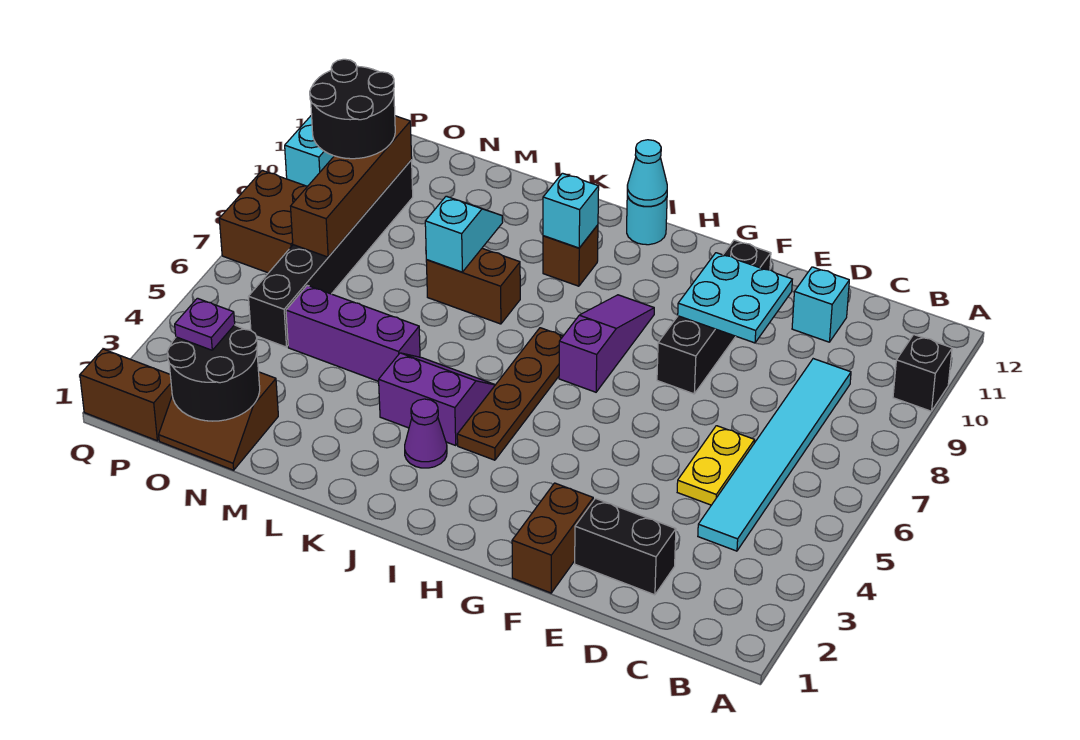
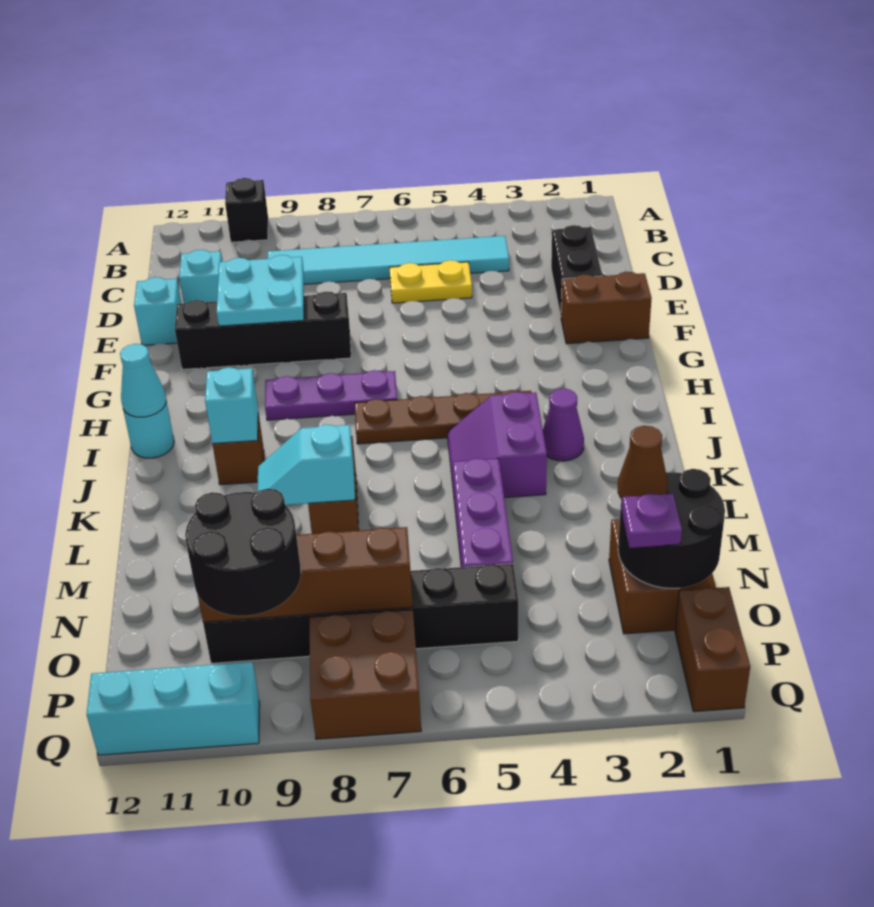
none -> cyan brick E12 level 1
purple slope H7:H9 level 1 top 7 -> purple plate H7:H9 level 1
none -> brown cone N2 level 3

